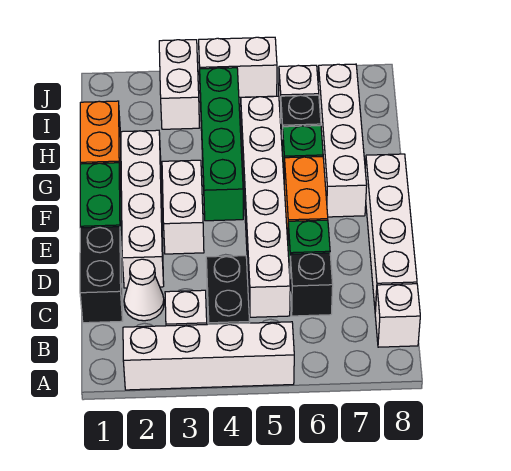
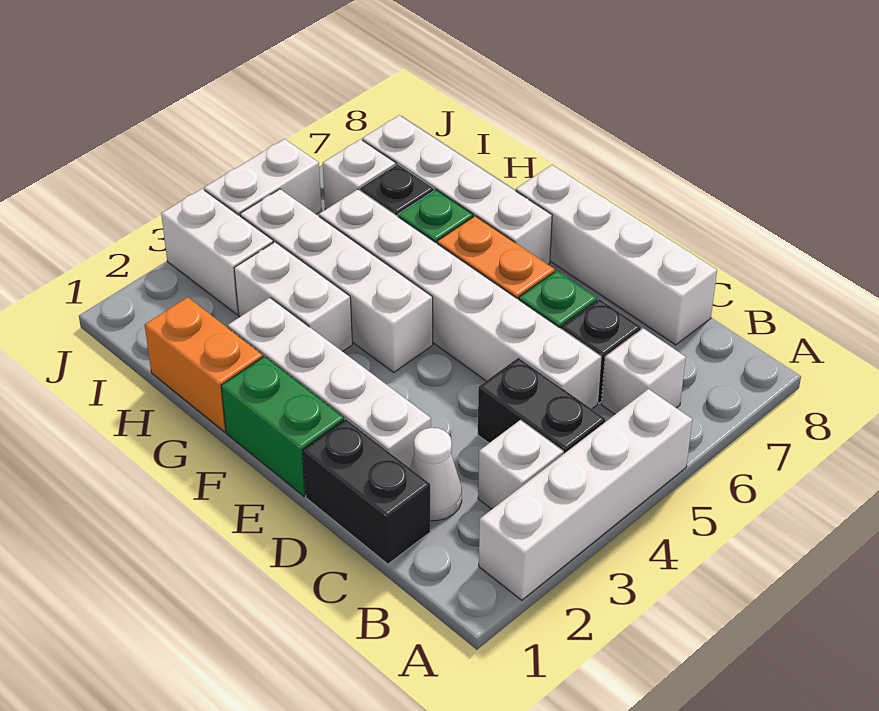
white brick B8 level 1 -> white brick B6 level 1
white brick E3:F3 level 1 -> white brick G3:H3 level 1
green brick F4:I4 level 1 -> white brick F4:I4 level 1

